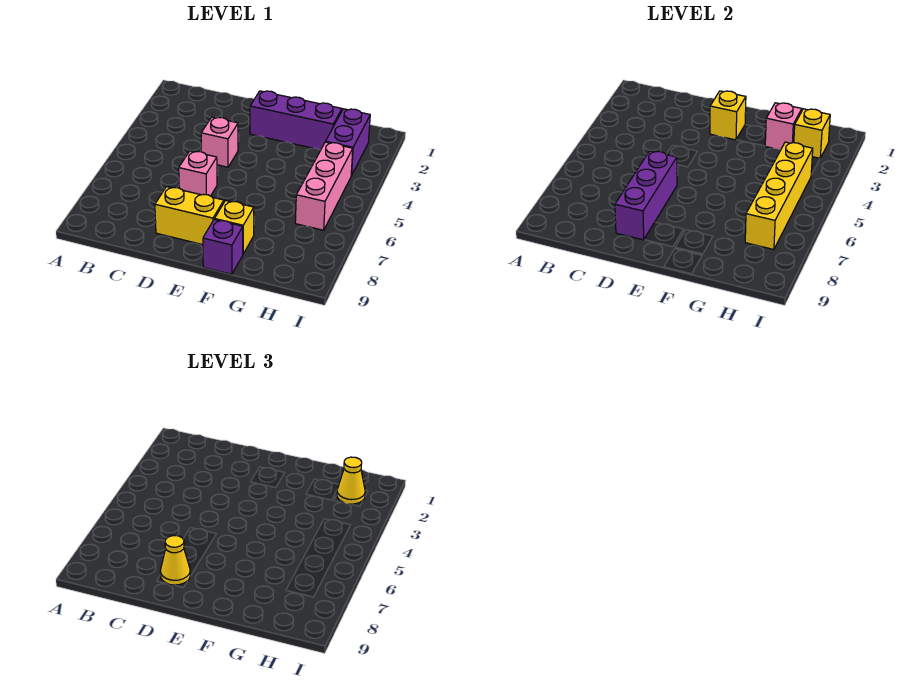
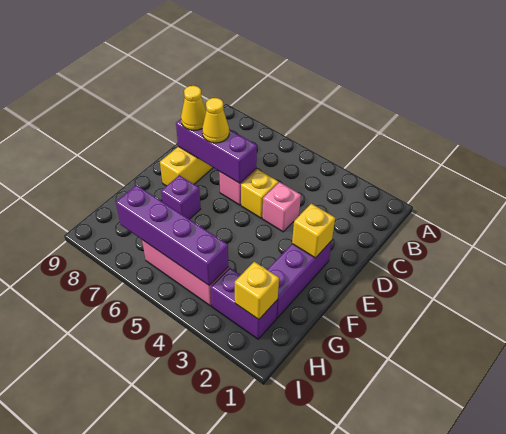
yellow brick F8 level 1 -> yellow brick D5 level 1
purple brick F9 level 1 -> purple brick F7 level 1
pink brick G2 level 2 -> none
yellow cone H2 level 3 -> yellow cone D7 level 3
yellow brick H4:H7 level 2 -> purple brick H4:H7 level 2

